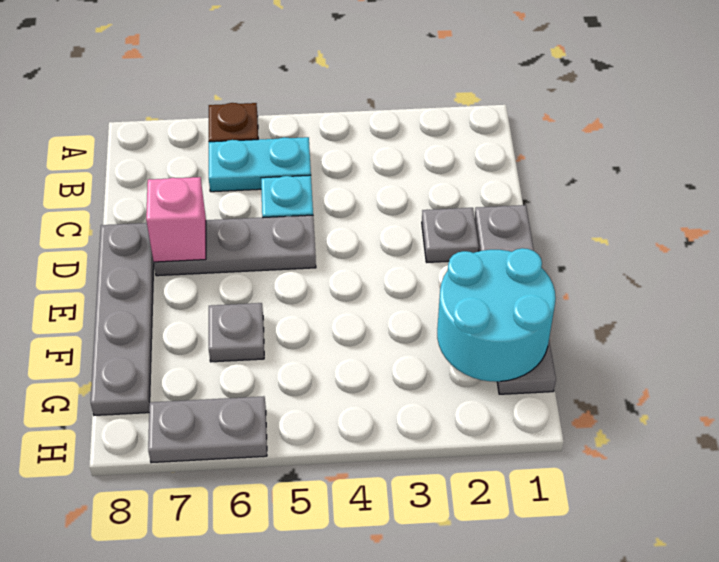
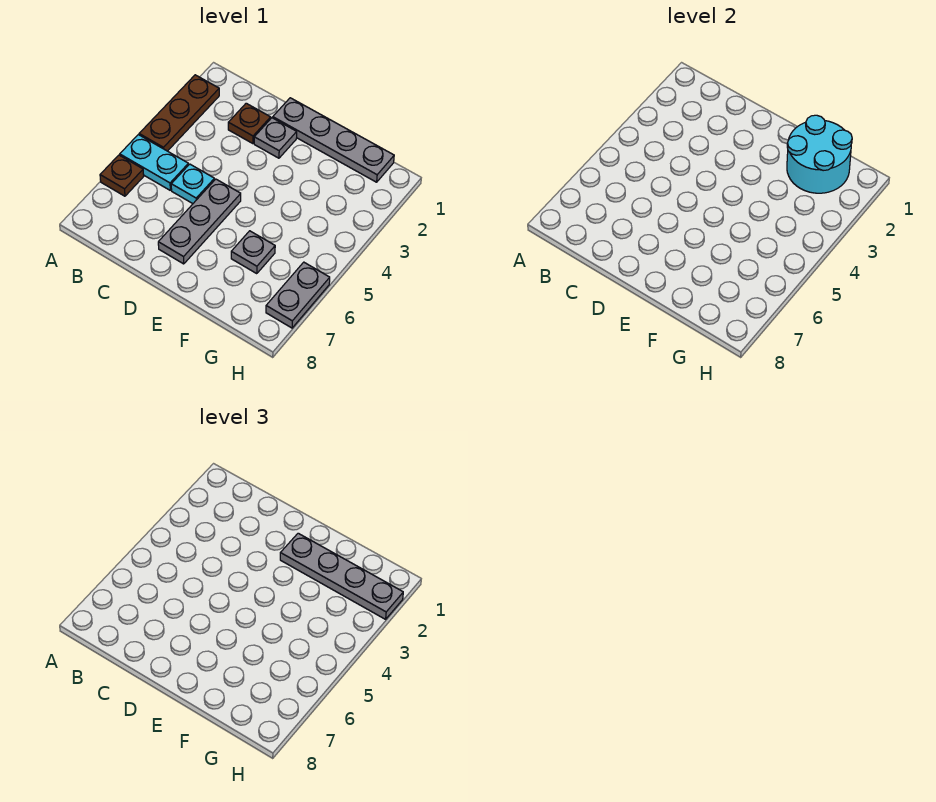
none -> brown plate A2:A4 level 1
cyan plate B5:B6 level 1 -> cyan plate A5:B5 level 1
none -> brown plate C2 level 1
pink brick D7 level 2 -> none
grey plate D8:G8 level 1 -> grey plate E2:H2 level 3

